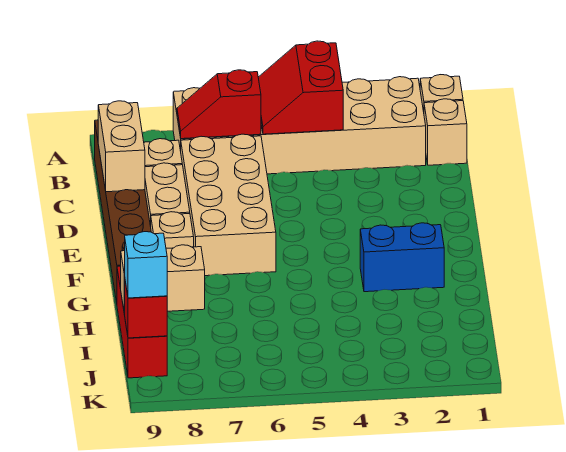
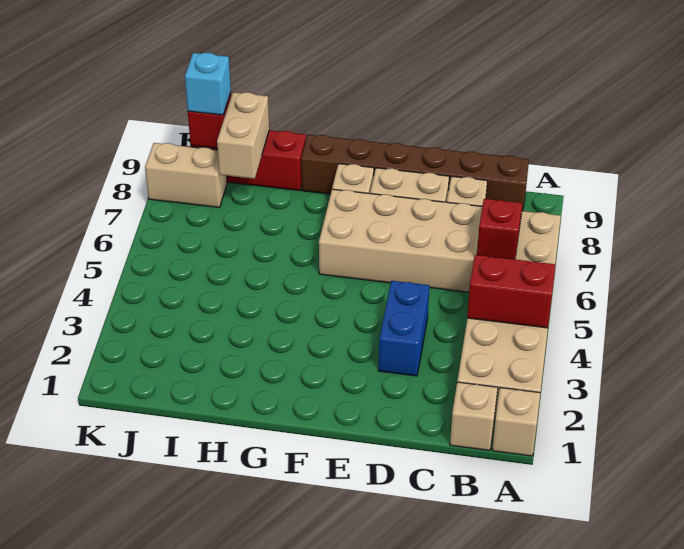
tan brick C9:D9 level 2 -> tan brick J8:K8 level 1
blue brick G2:G3 level 1 -> blue brick D3:D4 level 1

